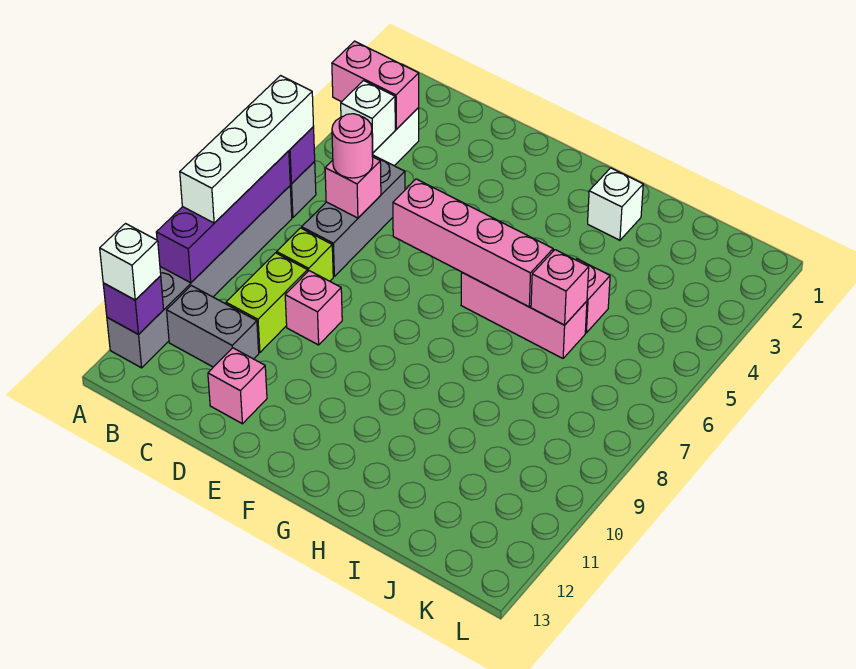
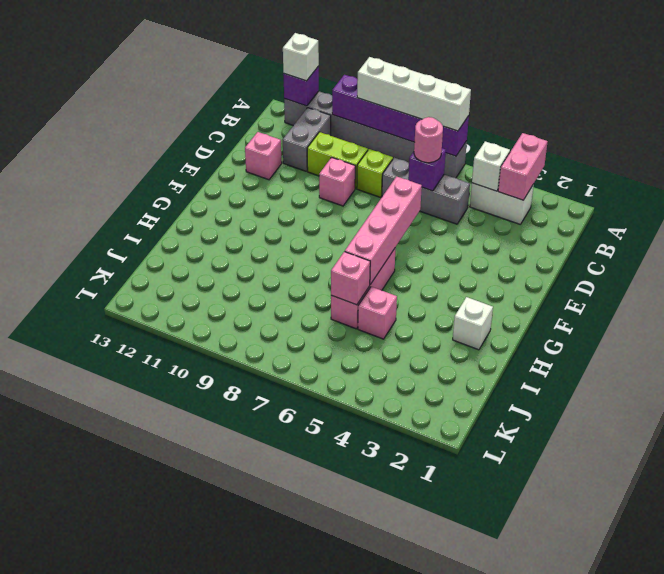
pink brick C6 level 2 -> purple brick C6 level 2

